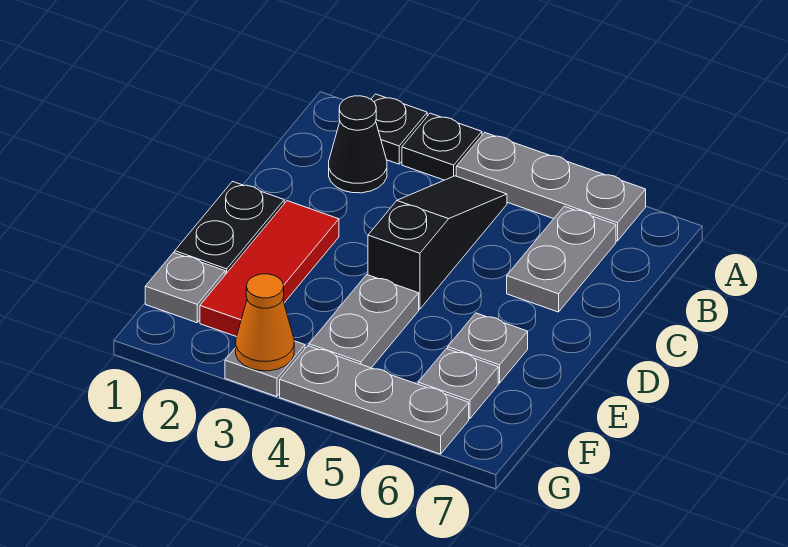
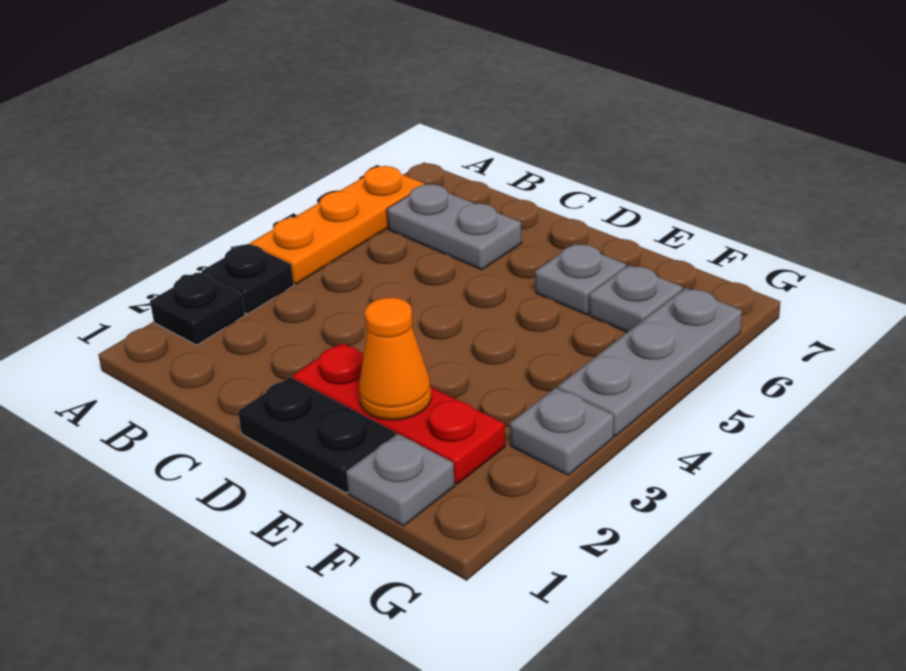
grey plate A4:A6 level 1 -> orange plate A4:A6 level 1
black cone B2 level 1 -> none
black slope B4:D4 level 1 top D -> none
red tile D2:F2 level 1 -> red plate D2:F2 level 1
grey plate E4:F4 level 1 -> none
orange cone G3 level 2 -> orange cone E2 level 2

